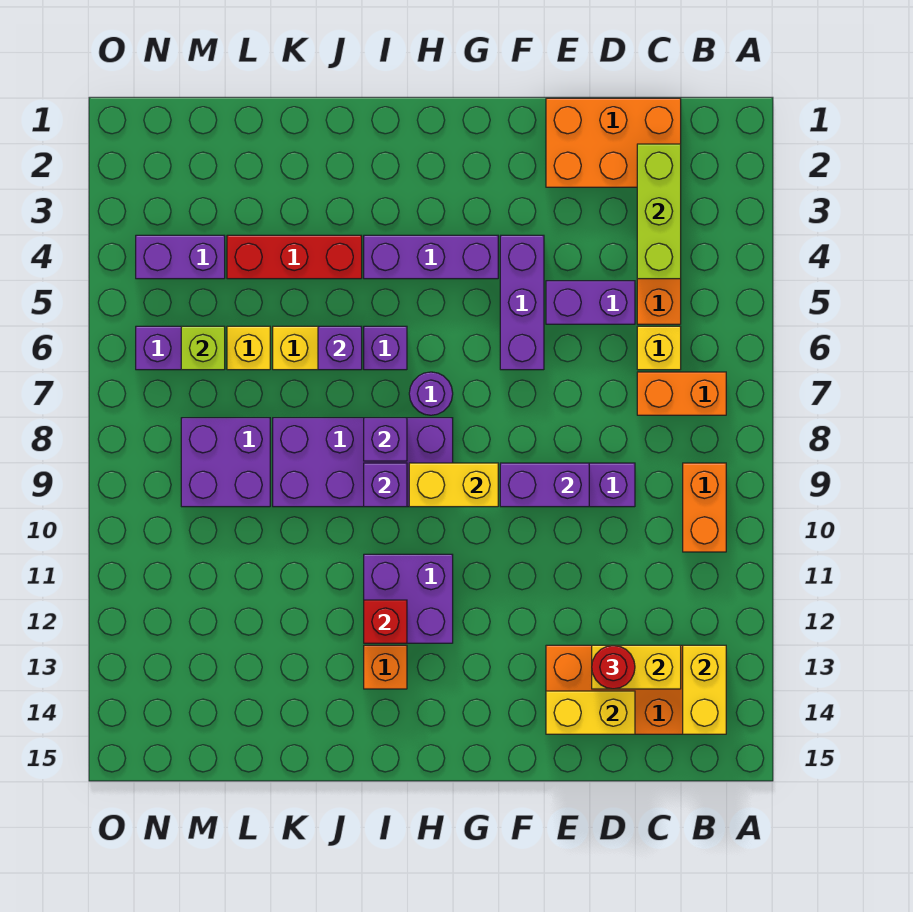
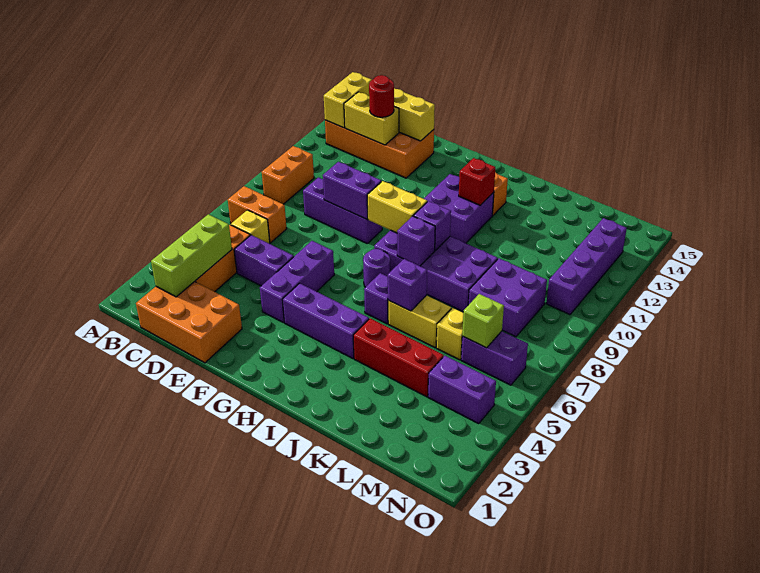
none -> purple brick N10:N13 level 1

